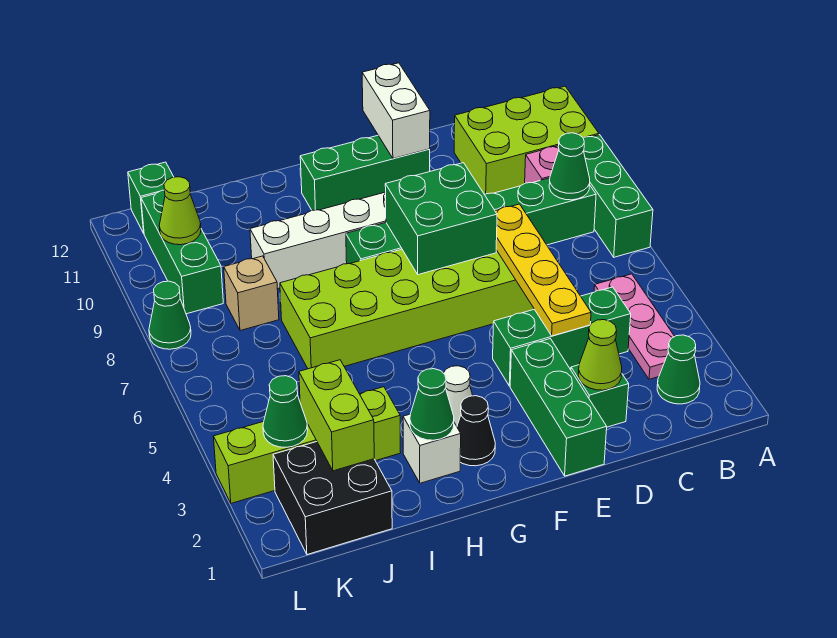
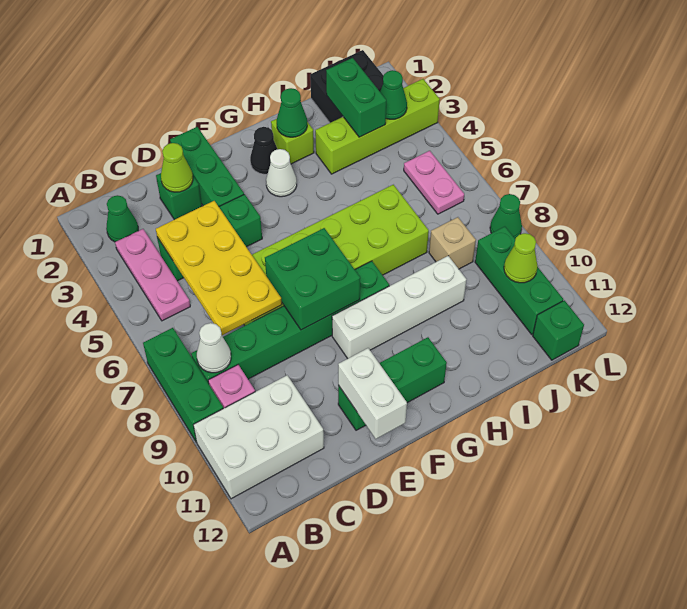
lime brick A10:C11 level 1 -> white brick A10:C11 level 1
green cone B8 level 2 -> white cone B8 level 2
yellow plate D4:D7 level 2 -> yellow plate C4:D7 level 2
white brick H2 level 1 -> lime brick H2 level 1
lime brick J2:J3 level 2 -> green brick J2:J3 level 2
none -> pink plate K5:K6 level 1

